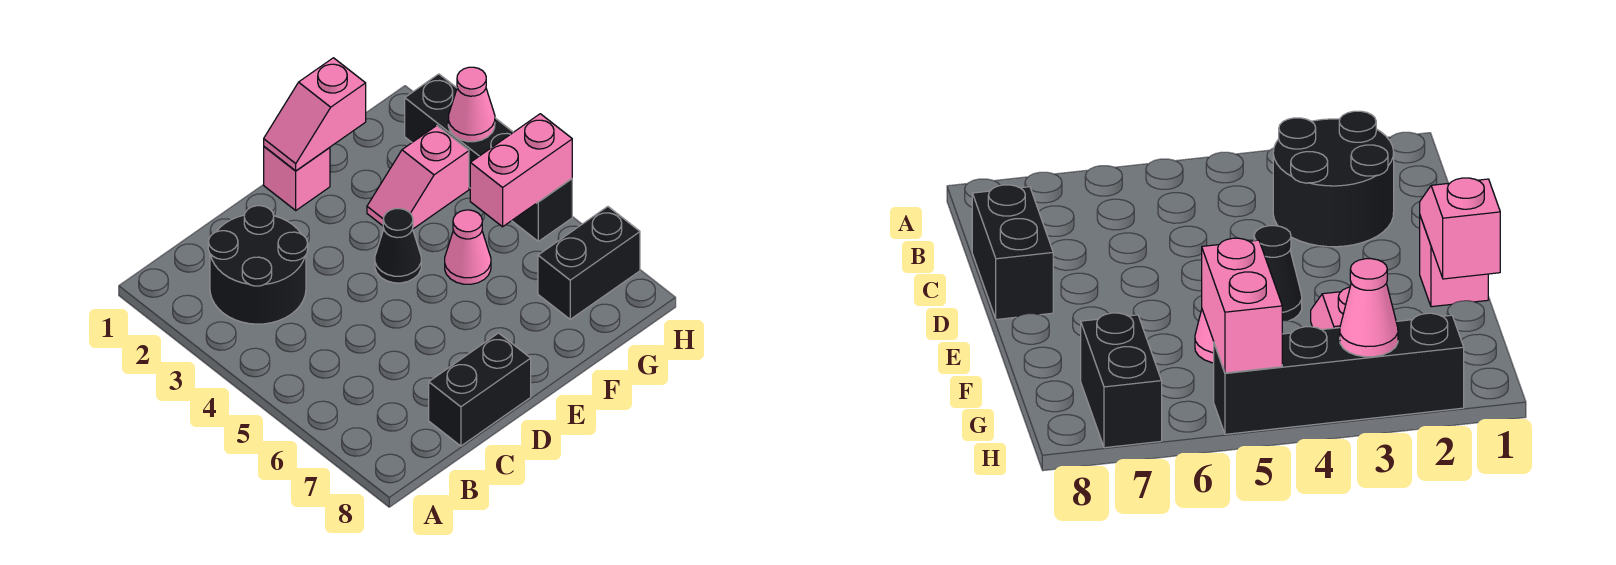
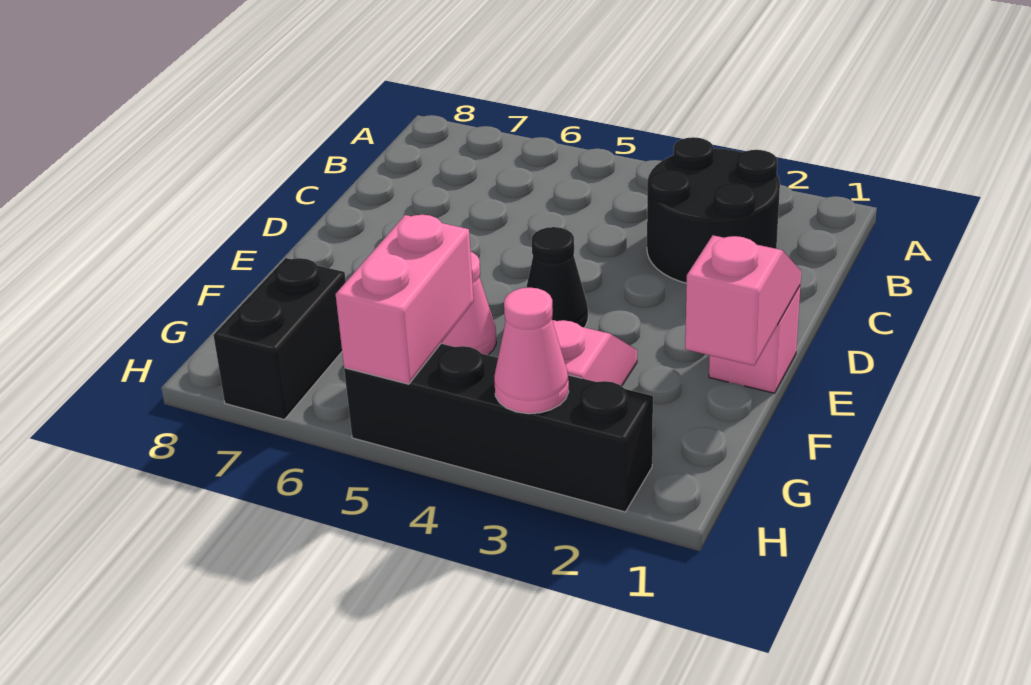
black brick C8:D8 level 1 -> none

